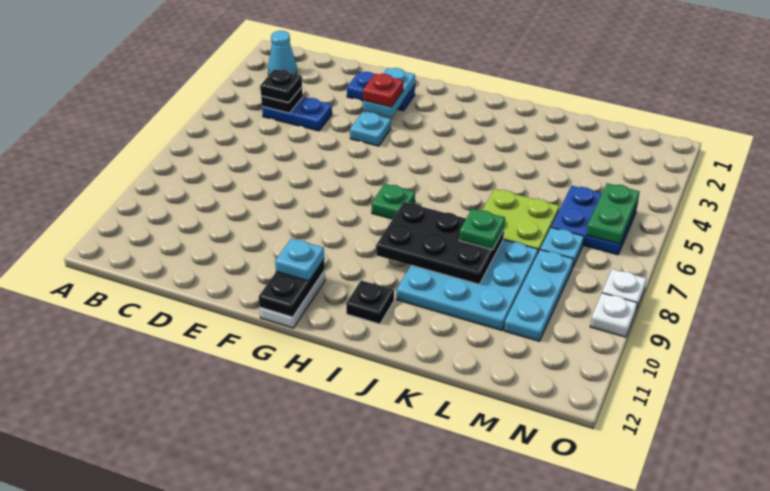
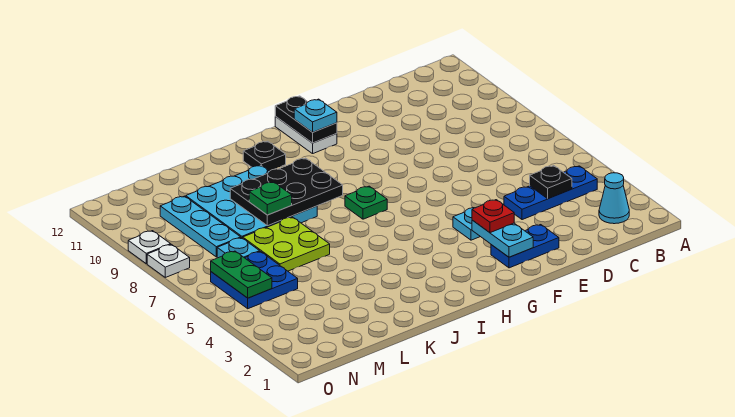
blue plate C4:D4 level 1 -> blue plate B4:D4 level 1
black plate C4 level 3 -> none

